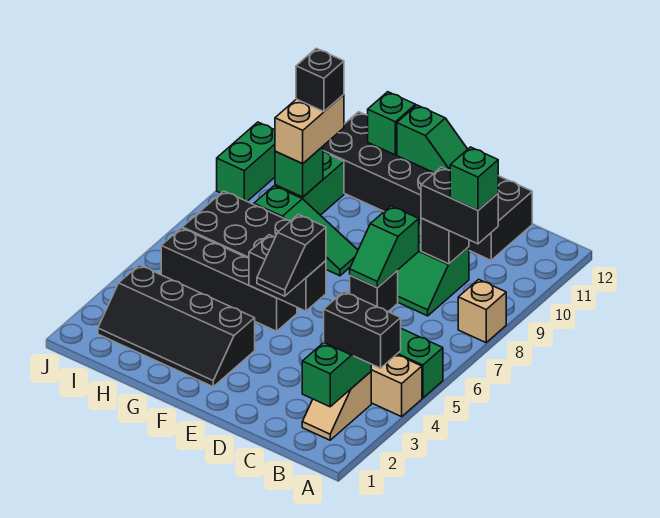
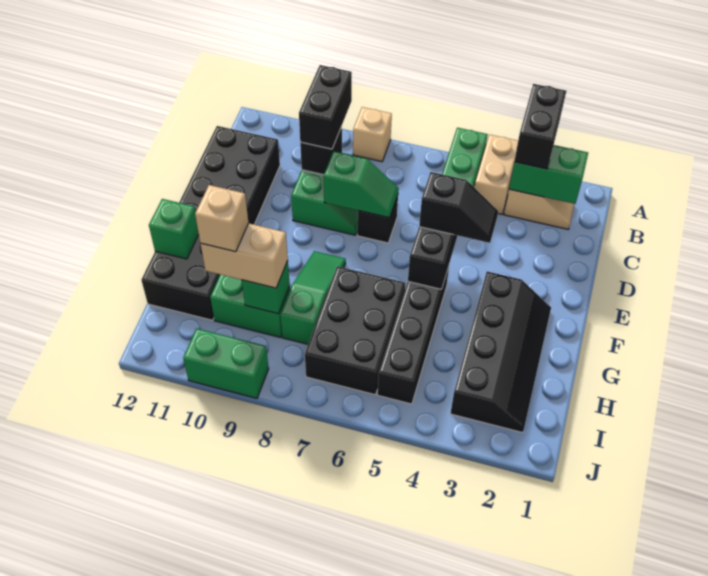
green brick B9 level 4 -> none
green slope E12:F12 level 2 top F -> none
black brick H10 level 4 -> tan brick H10 level 4

